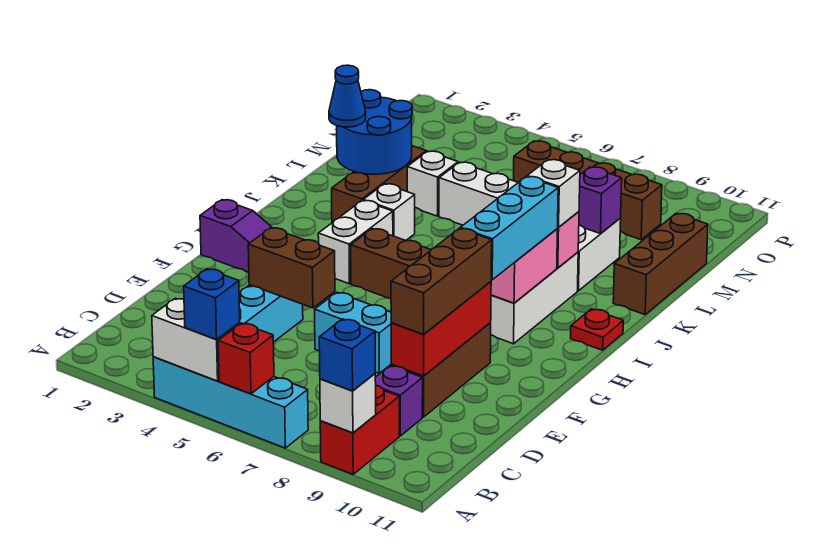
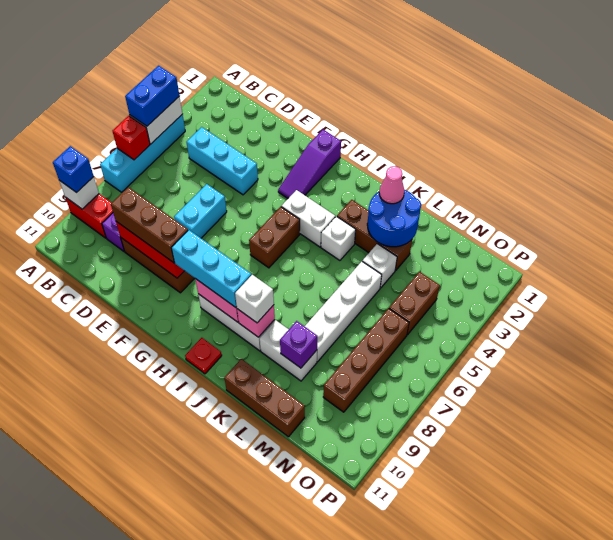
blue brick A5 level 3 -> blue brick A4:A5 level 3
brown brick E4:E5 level 2 -> brown brick N4:N5 level 1
blue cone K2 level 3 -> pink cone K2 level 3

